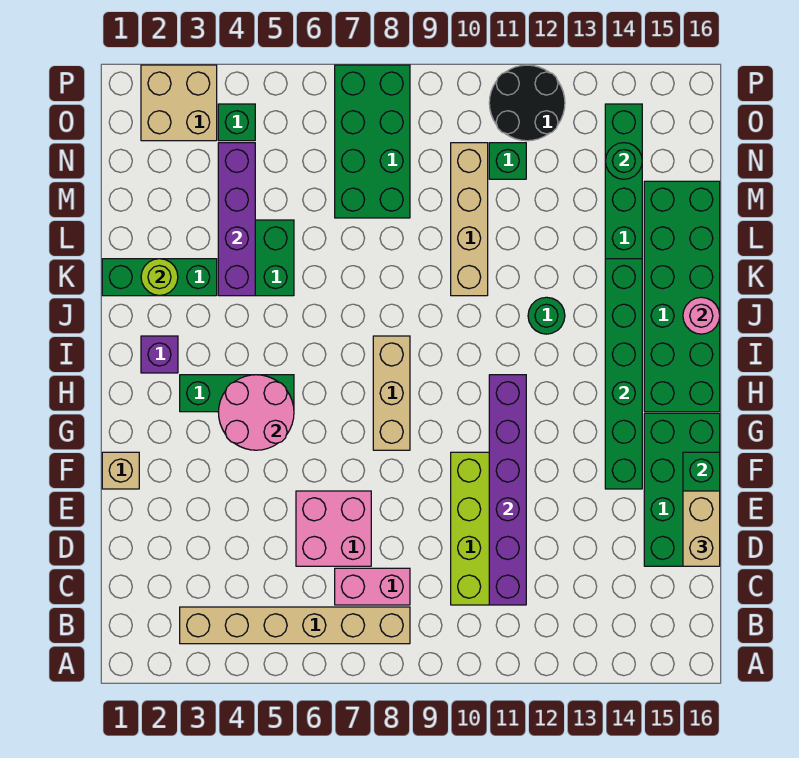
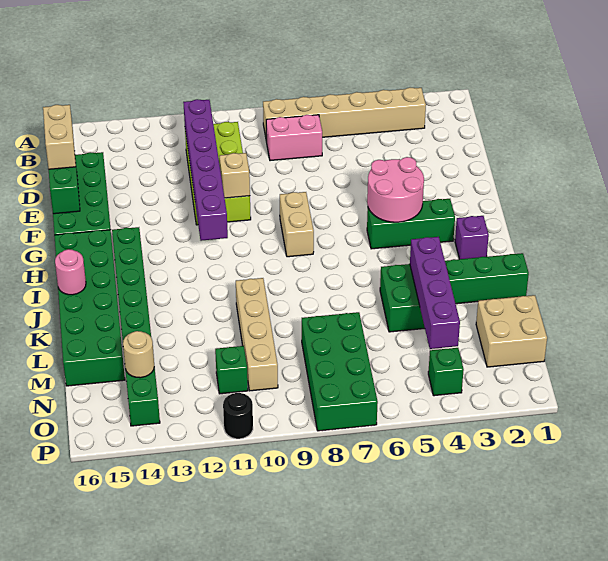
pink brick D6:E7 level 1 -> none
tan brick F1 level 1 -> tan brick F10 level 2
green brick F14:K14 level 2 -> none
tan brick G8:I8 level 1 -> tan brick G8:H8 level 1
green round brick J12 level 1 -> none
lime round brick K2 level 2 -> none
green round brick N14 level 2 -> tan round brick N14 level 2
tan brick O2:P3 level 1 -> tan brick M1:N2 level 1
black round brick O11:P12 level 1 -> black round brick P11 level 1

